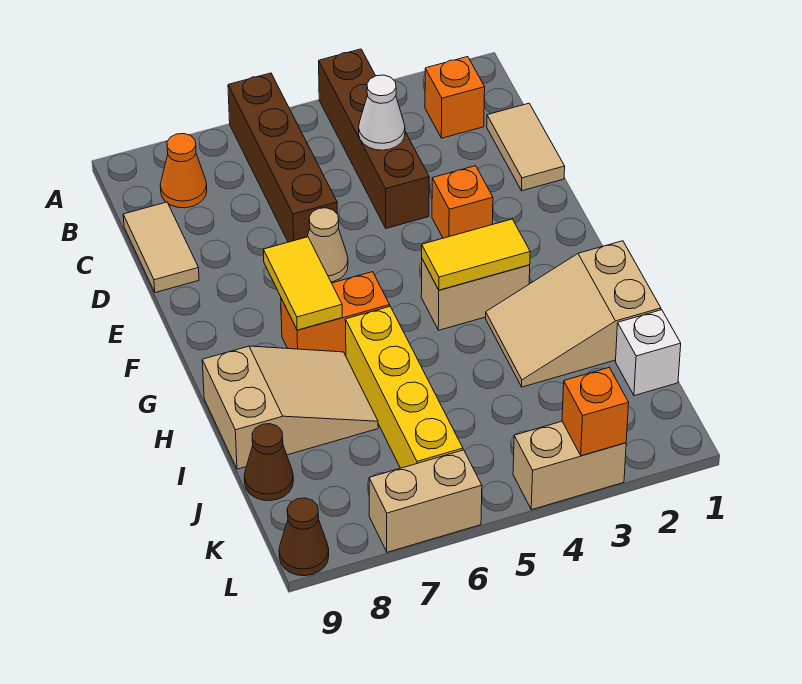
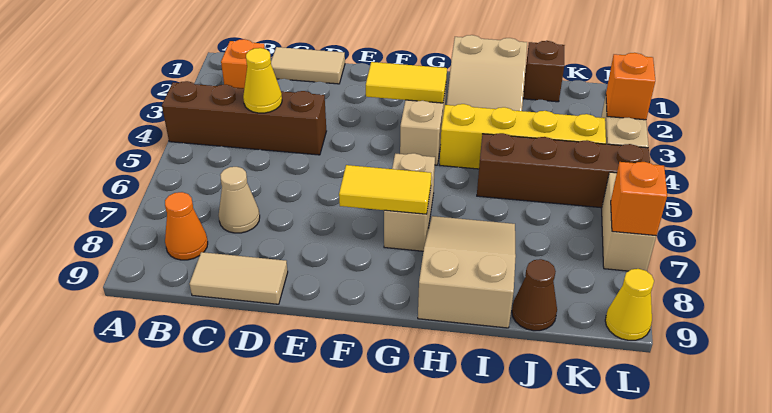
brown brick A6:D6 level 1 -> brown brick I5:L5 level 1
white cone C4 level 2 -> yellow cone C4 level 2
orange brick E3 level 1 -> orange brick L7 level 2
tan cone E6 level 1 -> tan cone C7 level 1
yellow tile G3:G4 level 2 -> yellow tile F3:G3 level 2
orange brick G6:G7 level 1 -> tan brick G6:G7 level 1
yellow brick H6:K6 level 1 -> yellow brick H4:K4 level 1
white brick J1 level 1 -> brown brick J1 level 1
brown cone L9 level 1 -> yellow cone L9 level 1

